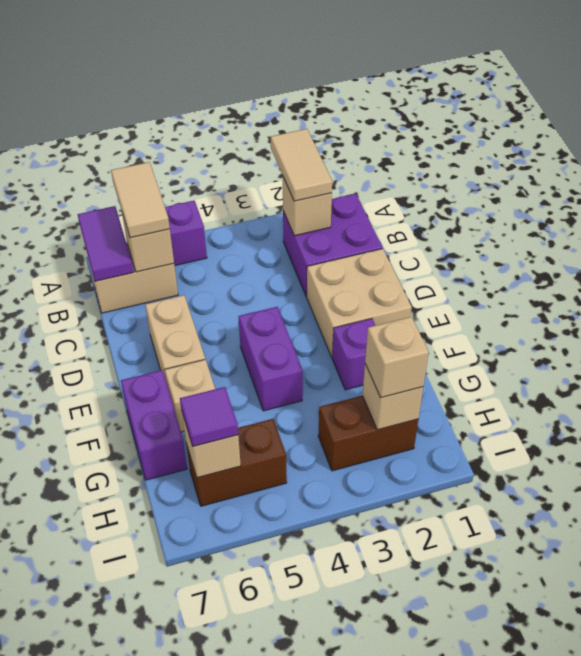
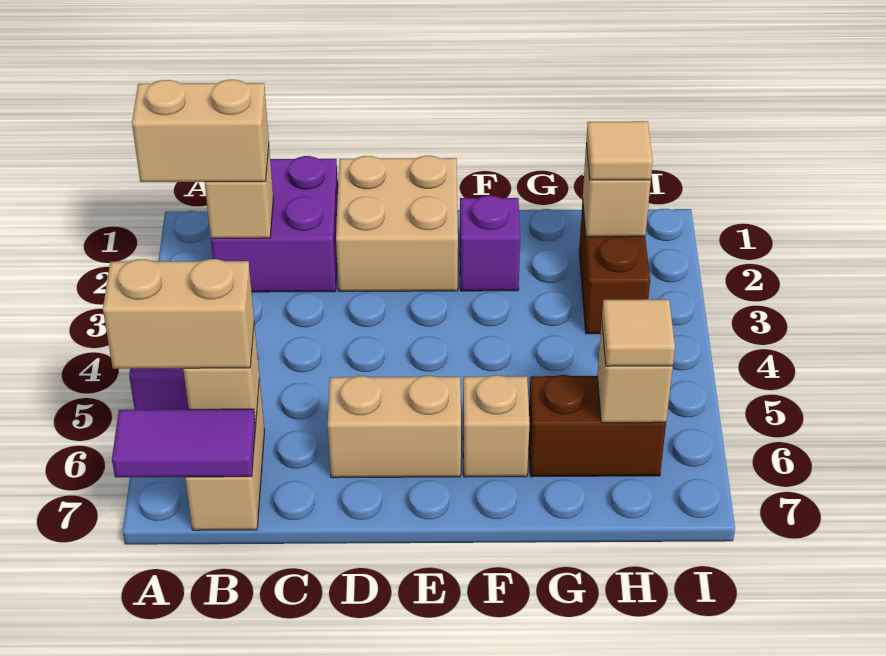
tan tile A2:B2 level 3 -> tan brick A2:B2 level 3
tan tile A6:B6 level 3 -> tan brick A6:B6 level 3
purple brick E4:F4 level 1 -> none
purple brick F7:G7 level 1 -> none
tan brick H2 level 3 -> tan tile H2 level 3
brown brick H5:H6 level 1 -> brown brick G6:H6 level 1
purple tile H6 level 3 -> tan tile H6 level 3

